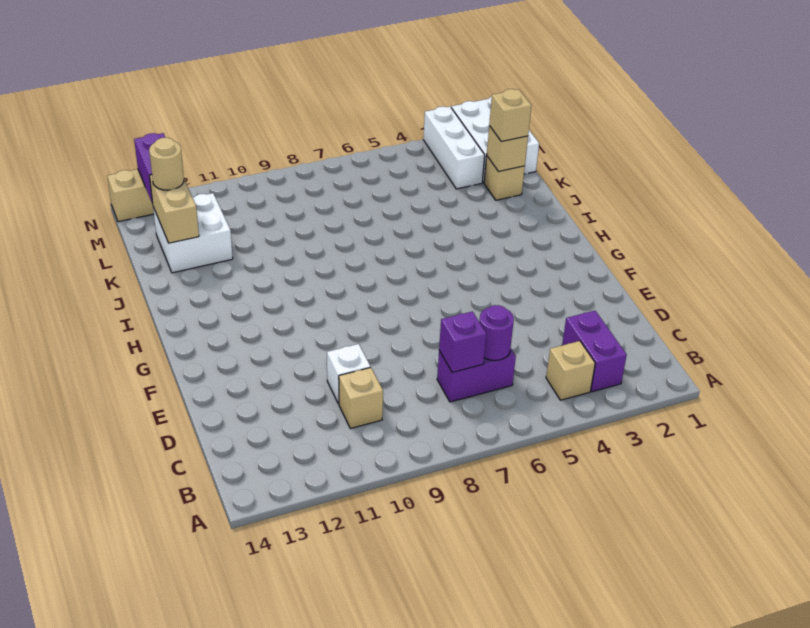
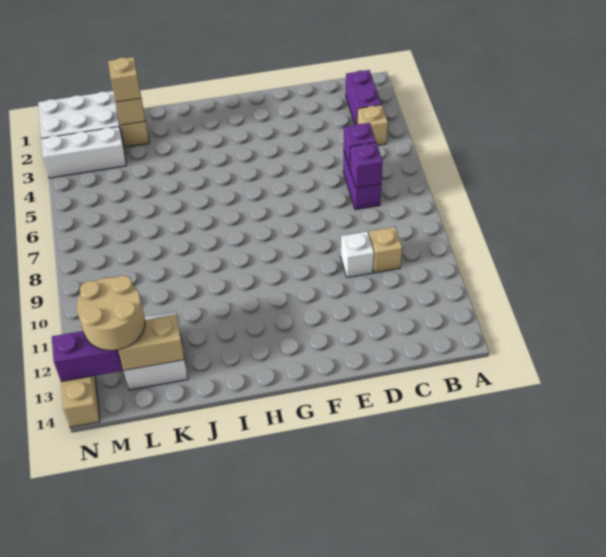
purple brick B3:C3 level 1 -> purple brick B2:B3 level 1
purple round brick C6 level 2 -> purple brick C6 level 2
tan round brick L13 level 3 -> tan round brick L12:M13 level 3

